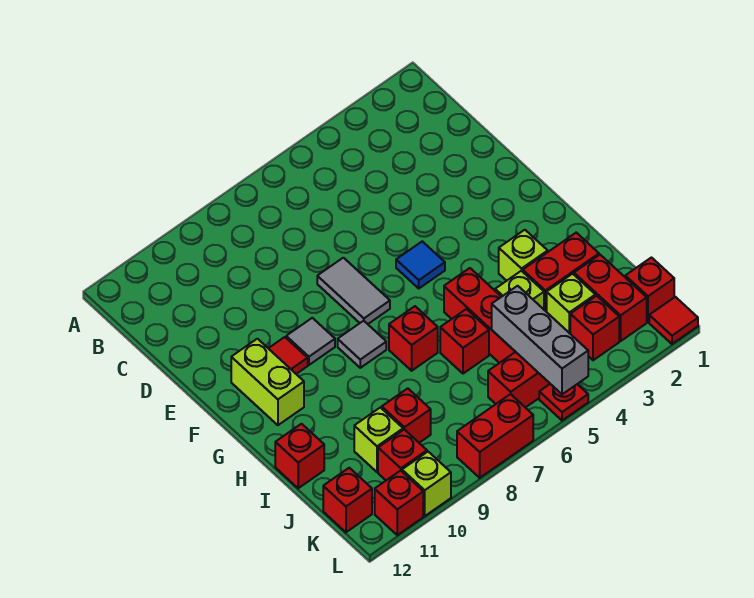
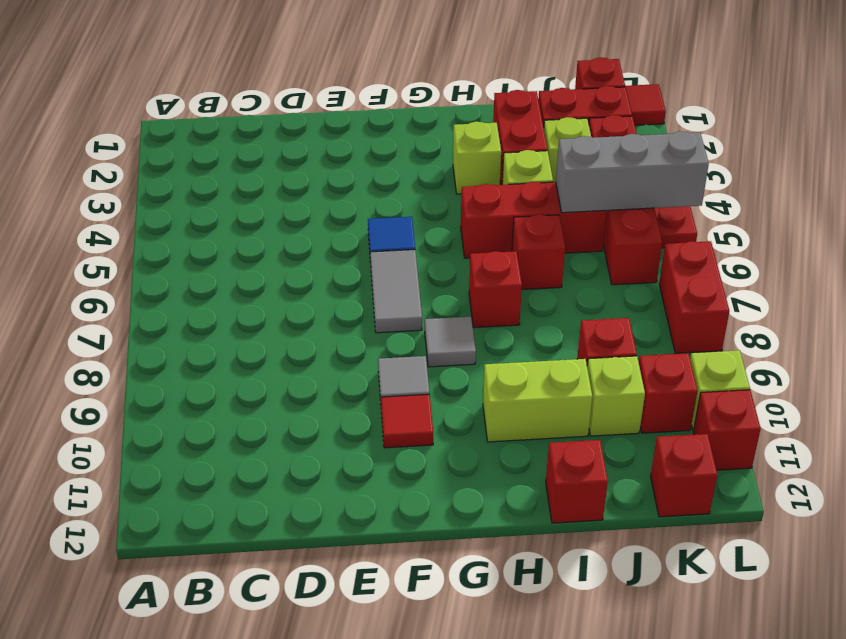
grey tile E7:F7 level 1 -> grey tile F6:F7 level 1
lime brick F11:G11 level 1 -> lime brick H10:I10 level 1

